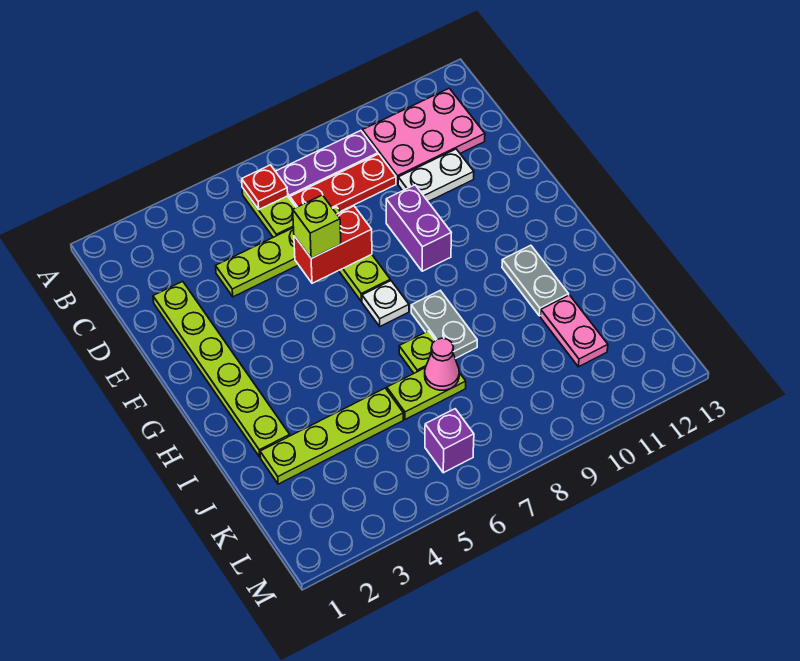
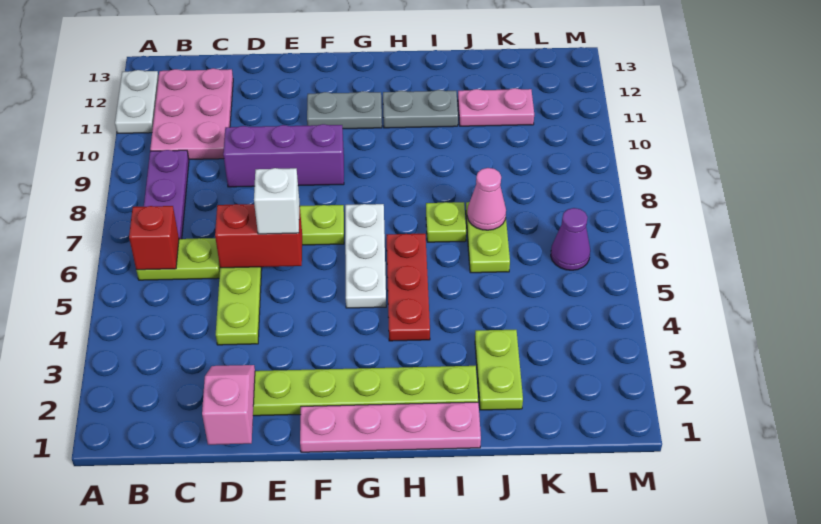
red plate B6 level 2 -> red brick B6 level 2
red plate C7:C9 level 1 -> red plate H4:H6 level 1
none -> pink slope D1:D2 level 2 top 1
white plate D10:D11 level 1 -> white plate A11:A12 level 1
red brick E6:E7 level 2 -> red brick D6:E6 level 2
lime brick E6 level 3 -> white brick E6 level 3
purple brick E9:F9 level 1 -> purple brick D9:F9 level 1
none -> pink plate F1:I1 level 1
white plate G7 level 1 -> white plate G5:G7 level 1
grey plate H8:I8 level 1 -> grey plate F11:G11 level 1
lime plate J2:J5 level 1 -> lime plate J2:J3 level 1
purple brick L6 level 1 -> purple cone L6 level 1

